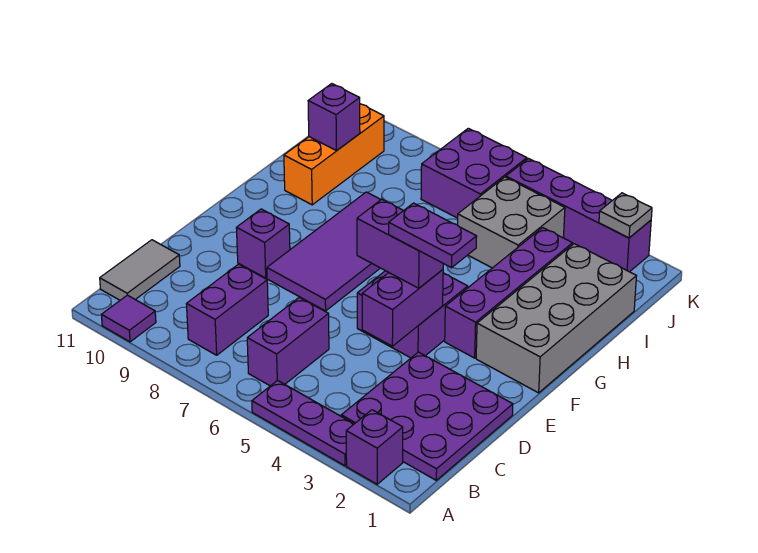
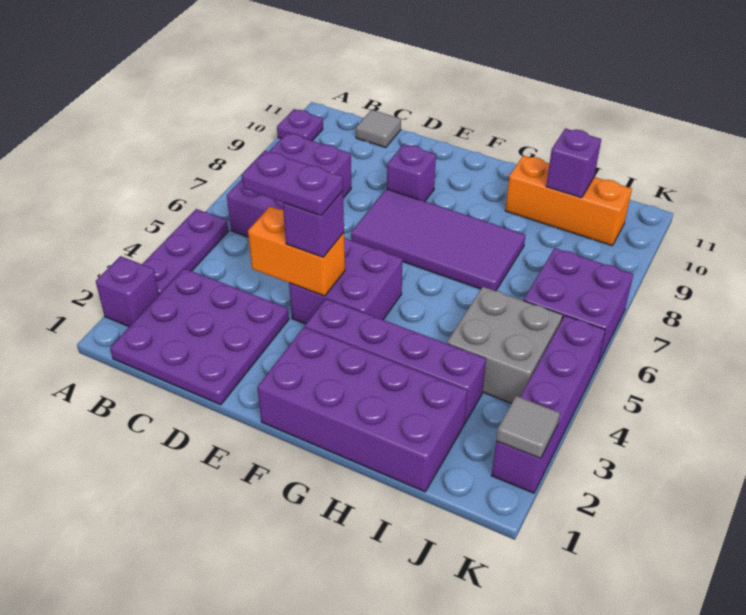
purple tile A10 level 1 -> purple plate A10 level 1
grey tile B11:C11 level 1 -> grey tile C11 level 1
purple brick D4:E4 level 2 -> orange brick D4:E4 level 2
purple plate E3:E4 level 4 -> purple plate D4:E4 level 4
purple brick E4:E5 level 3 -> purple brick E4 level 3
grey brick F1:I2 level 1 -> purple brick F1:I2 level 1
grey plate K2 level 2 -> grey tile K2 level 2

